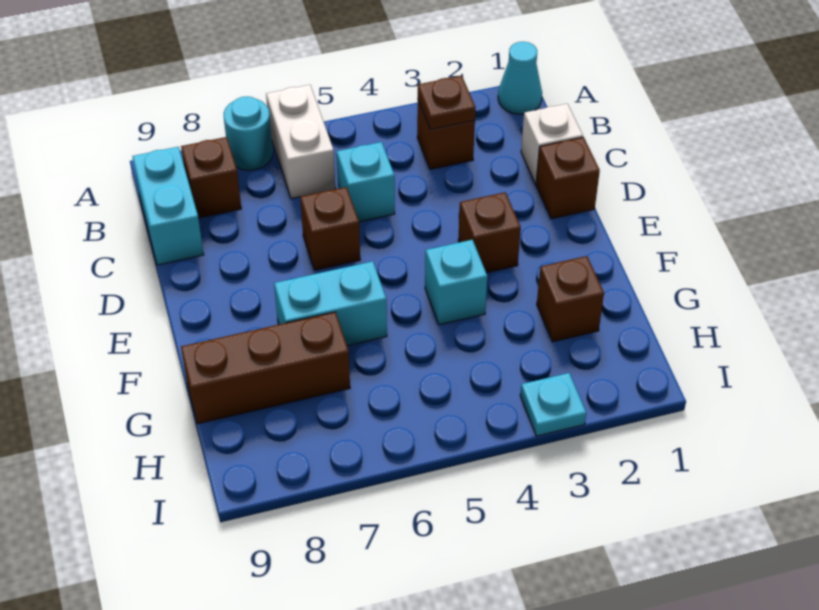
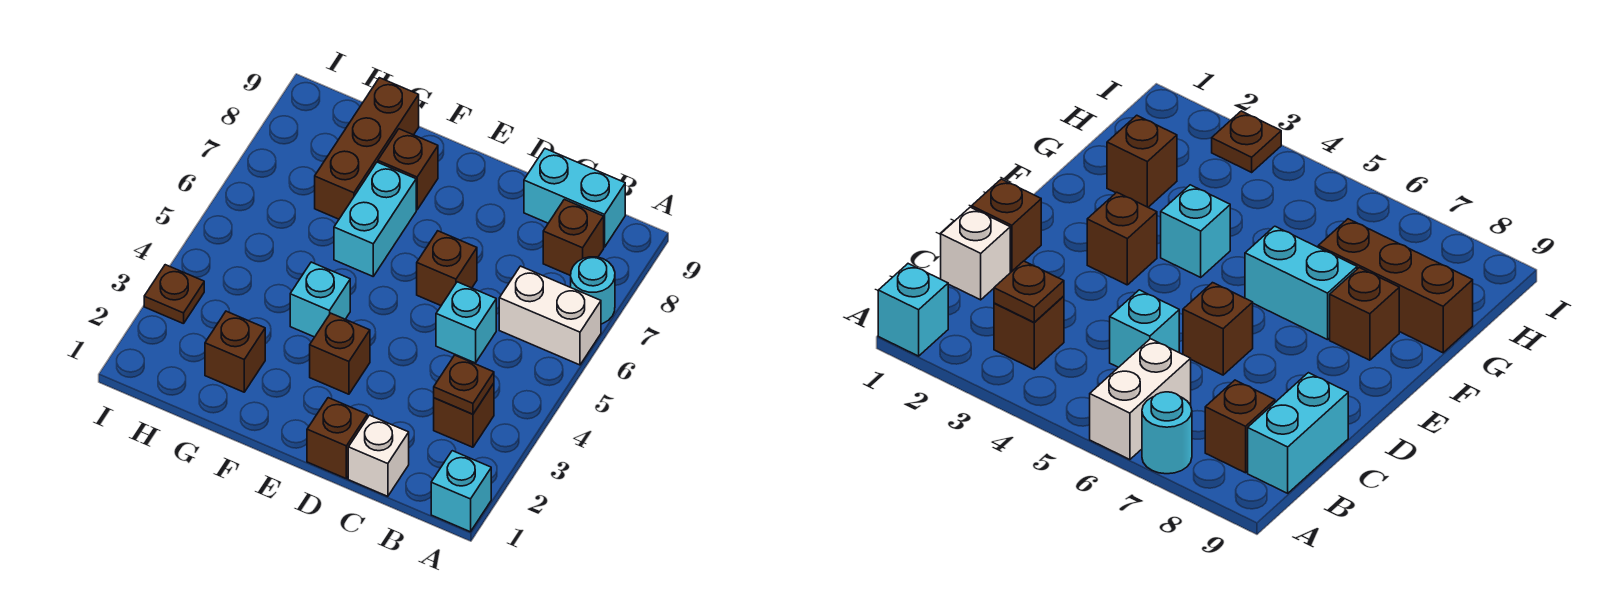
cyan cone A1 level 1 -> cyan brick A1 level 1
none -> brown brick F8 level 1
cyan plate I3 level 1 -> brown plate I3 level 1

